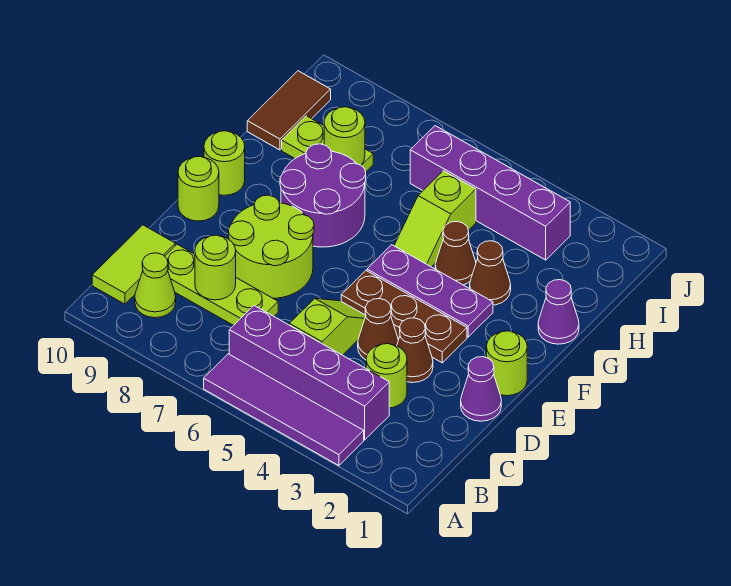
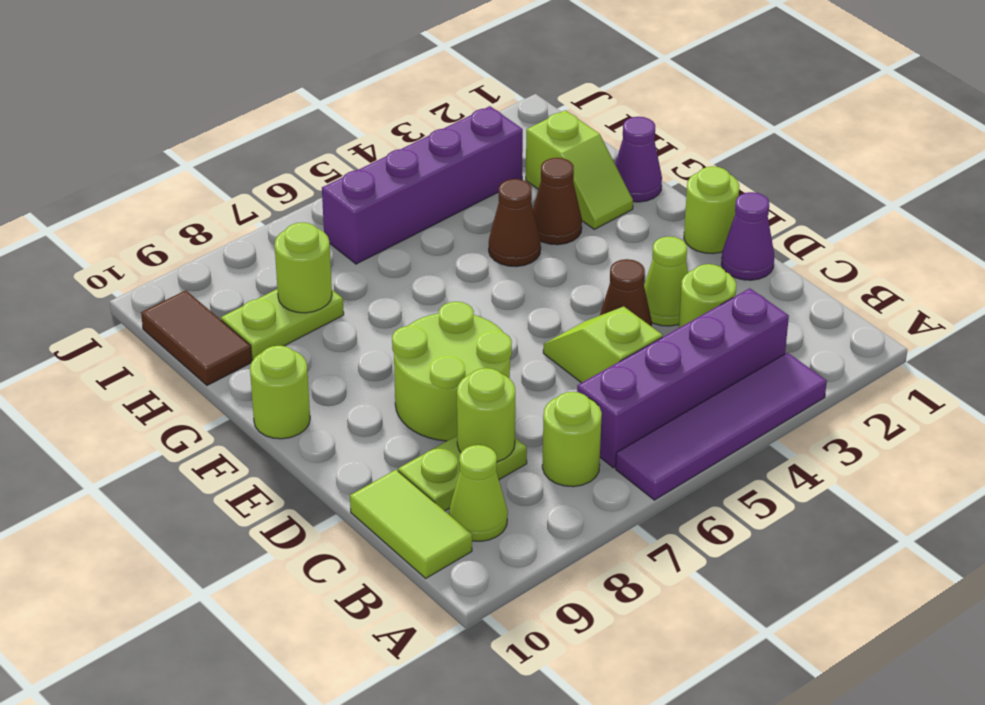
lime plate C7:C9 level 1 -> lime plate C8:C9 level 1
brown cone D3 level 1 -> lime cone D3 level 1
brown plate E3:E5 level 1 -> none
lime round brick E10 level 1 -> lime round brick B7 level 1
purple plate F3:F5 level 1 -> none
purple round brick F7:G8 level 1 -> none
lime slope G5:H5 level 1 top H -> lime slope G2:H2 level 1 top H

